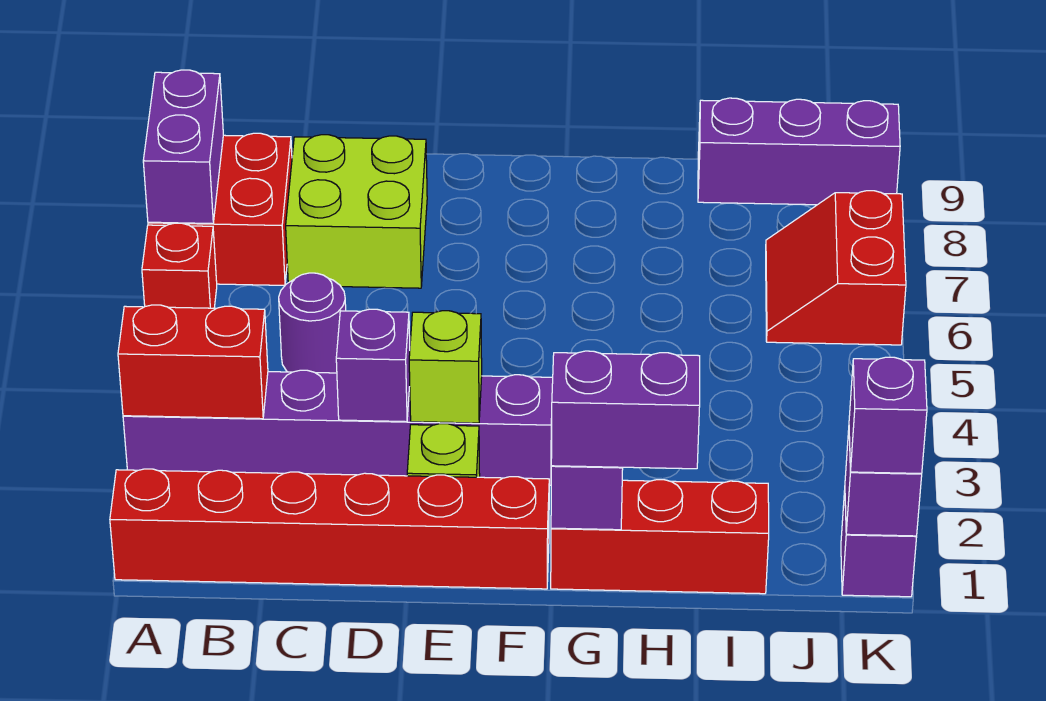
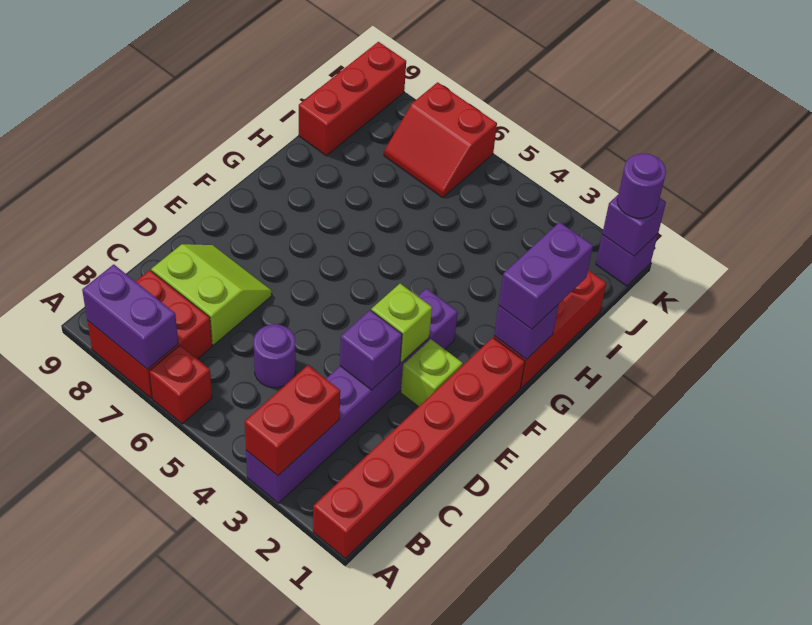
lime brick C7:D8 level 1 -> lime slope C7:D8 level 1 top C
purple brick I9:K9 level 1 -> red brick I9:K9 level 1
purple brick K1 level 3 -> purple round brick K1 level 3

